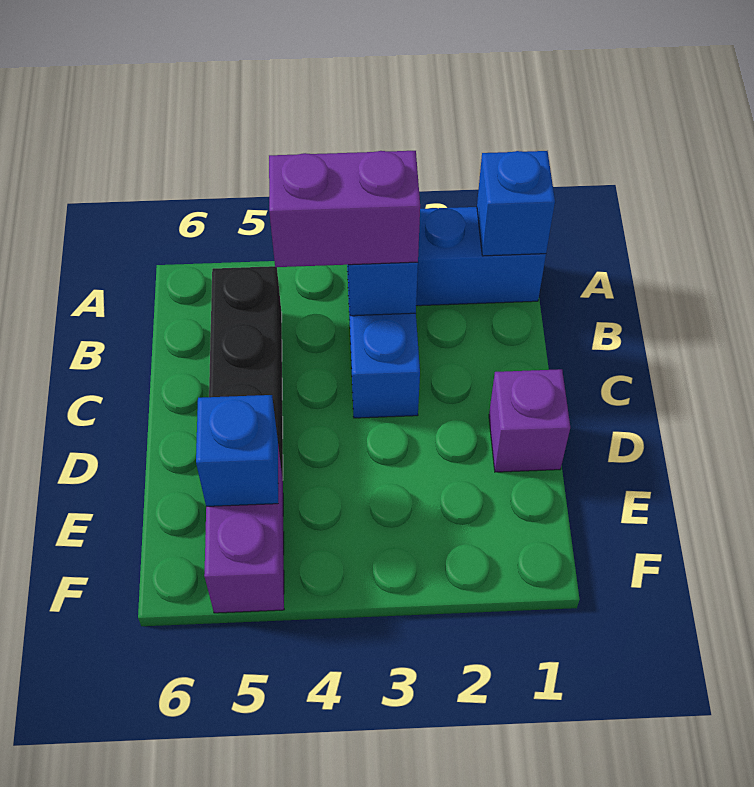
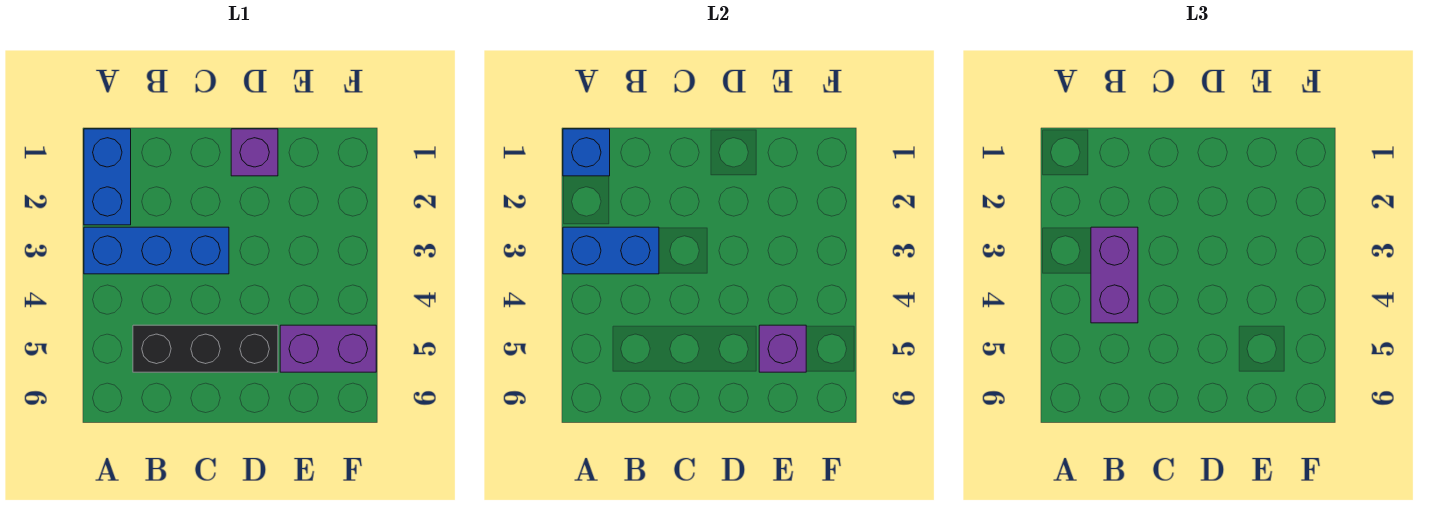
blue brick E5 level 2 -> purple brick E5 level 2

